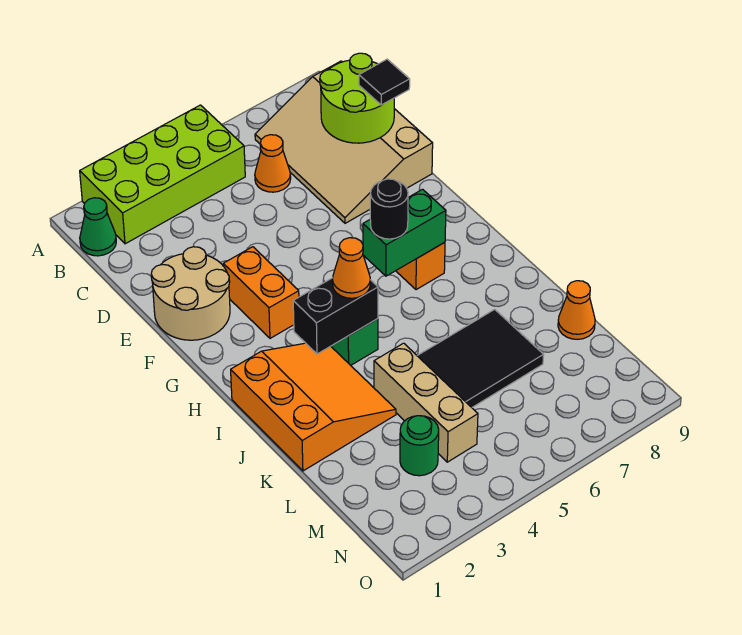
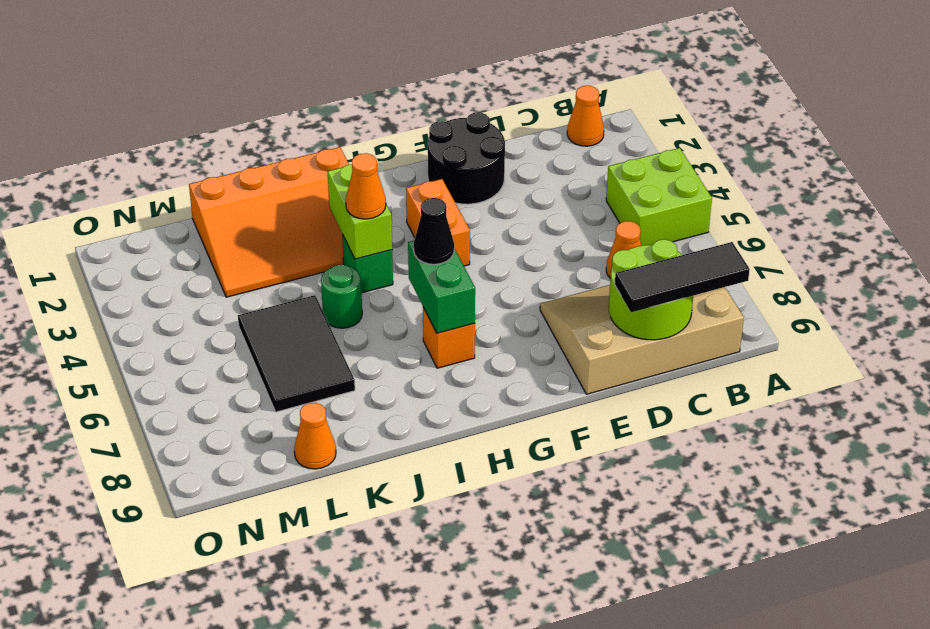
lime brick A2:B5 level 1 -> lime brick A4:B5 level 1
green cone B1 level 1 -> orange cone B1 level 1
black tile D9 level 3 -> black tile B9:D9 level 3
tan round brick E1:F2 level 1 -> black round brick E1:F2 level 1
orange brick F3:G3 level 1 -> orange brick G3:G4 level 1
black round brick H6 level 3 -> black cone H6 level 3
orange slope I1:K3 level 1 top 1 -> orange slope I1:L3 level 1 top 1
black brick I3:I4 level 2 -> lime brick I3:I4 level 2
tan brick K4:M4 level 1 -> none
green round brick M3 level 1 -> green round brick J5 level 1

